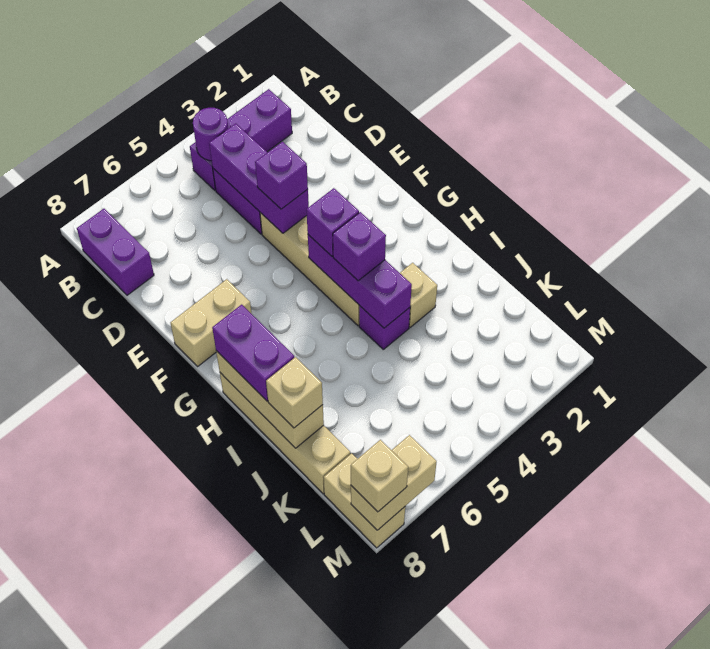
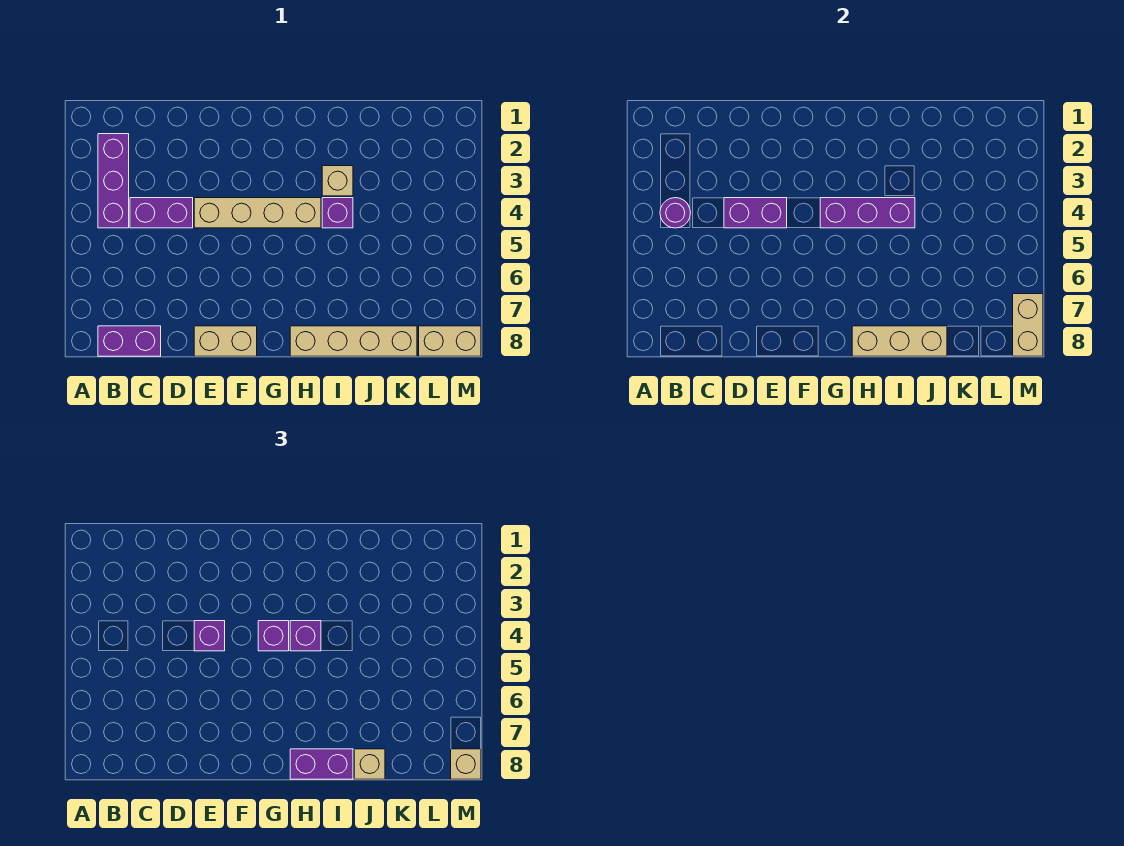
purple brick C4:E4 level 2 -> purple brick D4:E4 level 2
tan brick F7:F8 level 1 -> tan brick E8:F8 level 1

